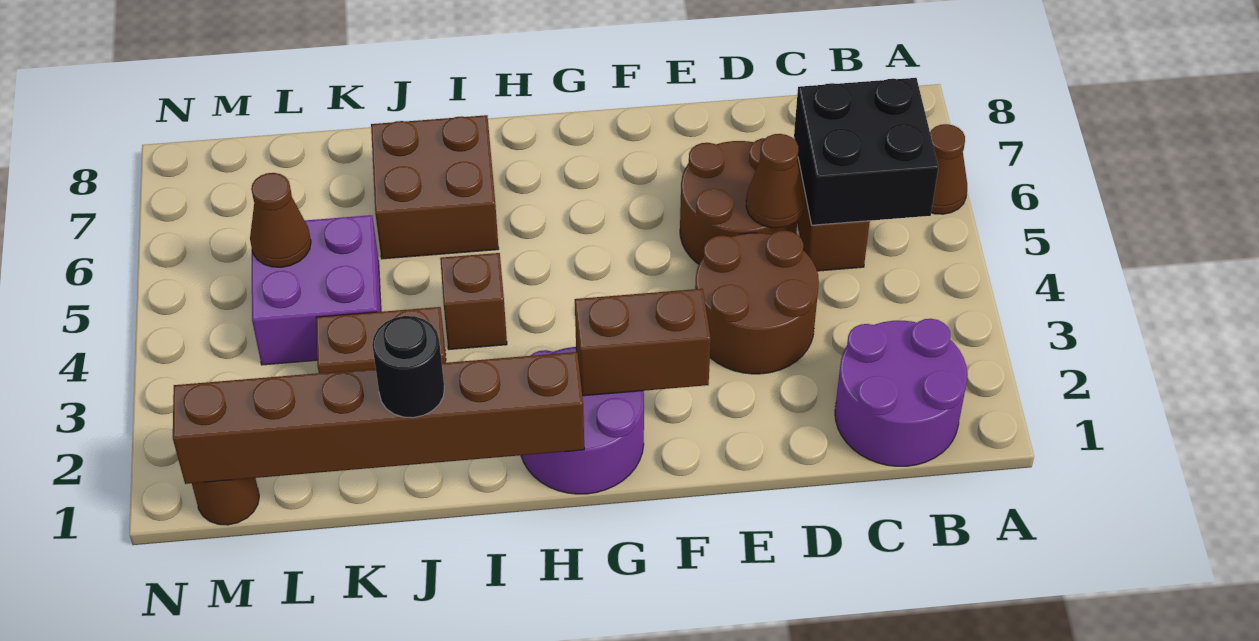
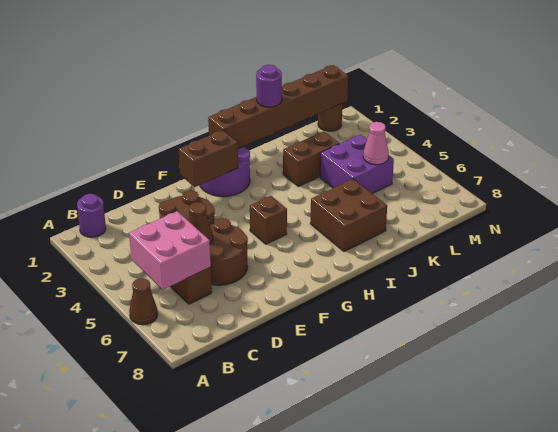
purple round brick B1:C2 level 1 -> purple round brick B1 level 1
black brick B5:C6 level 2 -> pink brick B5:C6 level 2
brown brick I4 level 1 -> brown brick G5 level 1
black round brick J1 level 3 -> purple round brick J1 level 3
brown cone L5 level 2 -> pink cone L5 level 2

